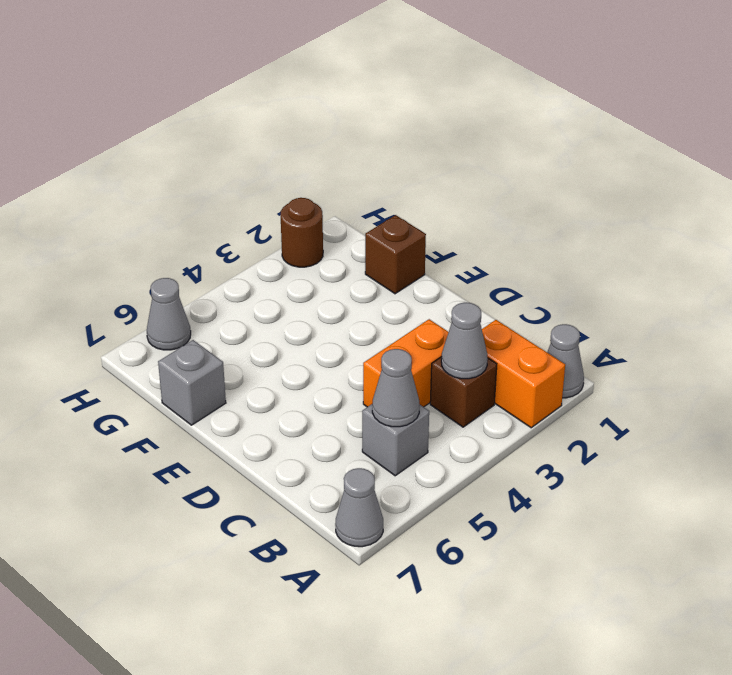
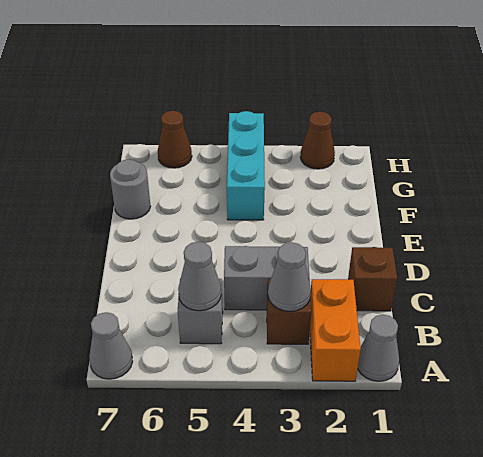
orange brick C3:C4 level 1 -> grey brick C3:C4 level 1
brown brick F1 level 1 -> brown brick C1 level 1
none -> cyan brick F4:H4 level 1
grey brick F7 level 1 -> grey round brick F7 level 1
brown round brick H2 level 1 -> brown cone H2 level 1
grey cone H6 level 1 -> brown cone H6 level 1

